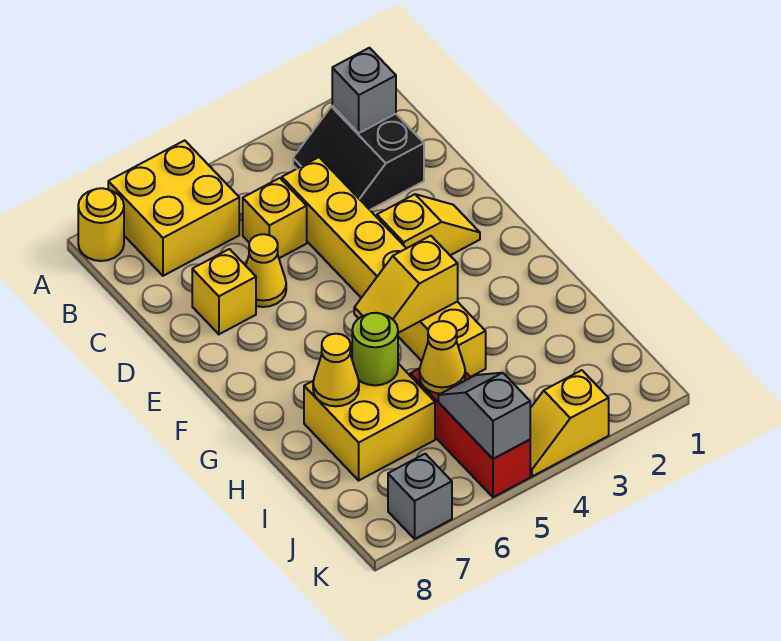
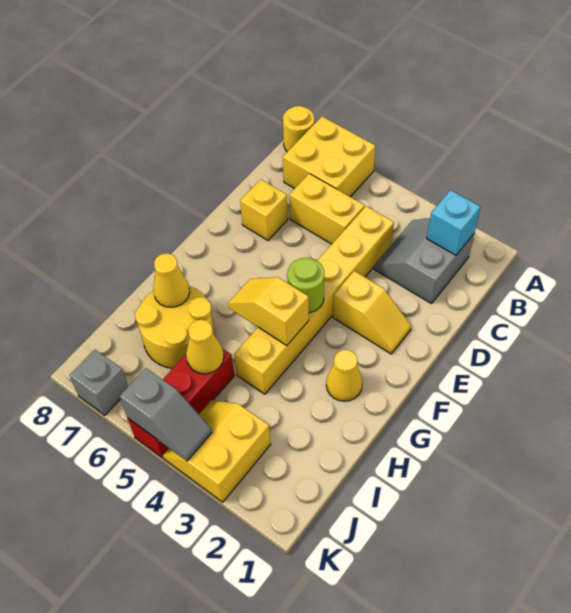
black slope B2:C3 level 1 top 2 -> grey slope B2:C3 level 1 top 2
grey brick B2 level 2 -> cyan brick B2 level 2
yellow brick C5 level 1 -> yellow brick C5:C6 level 1
yellow cone D6 level 1 -> yellow cone G2 level 1
yellow brick H6:I7 level 1 -> yellow round brick H6:I7 level 1
lime round brick H6 level 2 -> lime round brick F4 level 2
grey slope J5:K5 level 2 top K -> grey slope K4:K5 level 2 top 5
yellow slope K3:K4 level 1 top 3 -> yellow slope J3:K4 level 1 top 3

